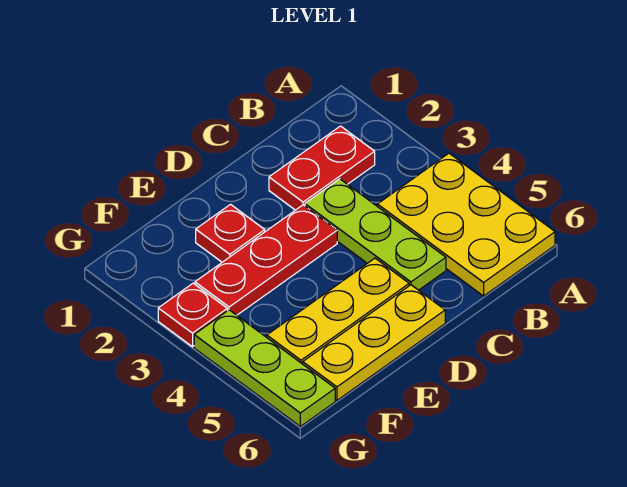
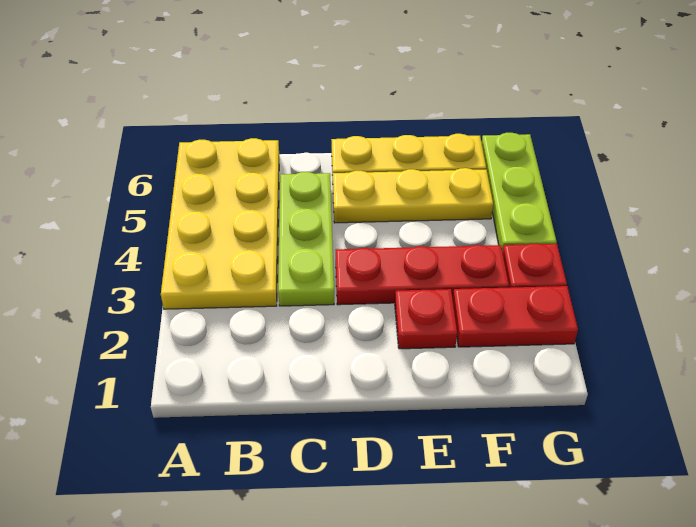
yellow plate A4:B6 level 1 -> yellow plate A3:B6 level 1
red plate B2:C2 level 1 -> red plate F2:G2 level 1

